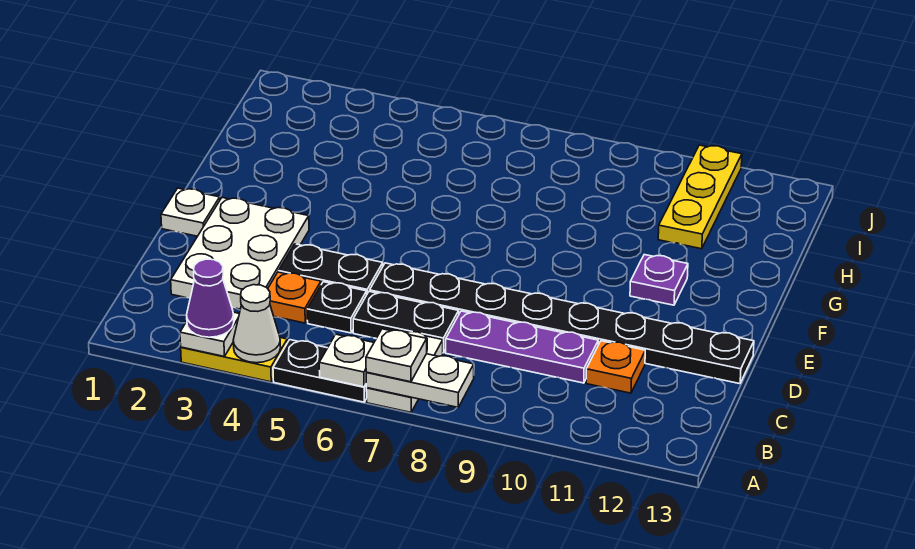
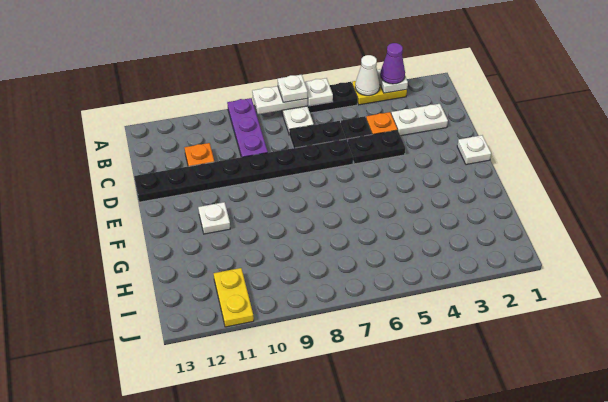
white plate C2:E3 level 1 -> white plate C2:C3 level 1
purple plate C8:C10 level 1 -> purple plate A9:C9 level 1
purple plate F11 level 1 -> white plate F11 level 1
yellow plate H11:J11 level 1 -> yellow plate I11:J11 level 1

